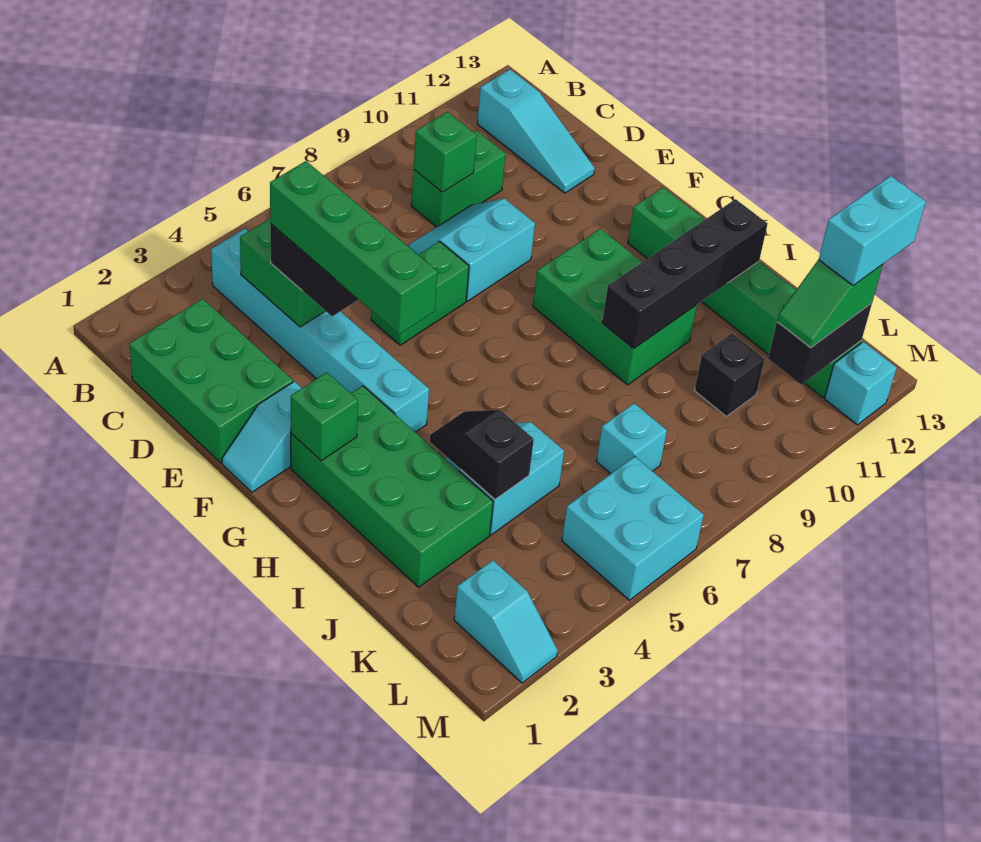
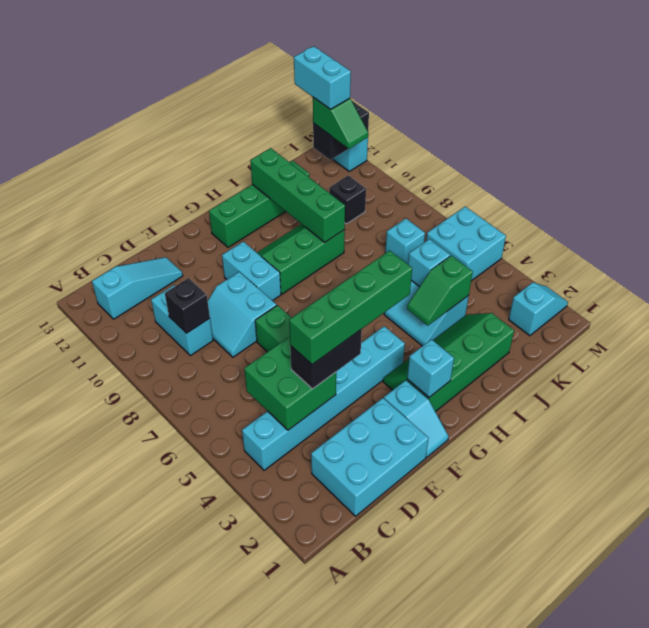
green brick C1:E2 level 1 -> cyan brick C1:E2 level 1
green brick C9:C10 level 1 -> cyan brick C9:C10 level 1
green brick C9 level 2 -> black brick C9 level 2
none -> cyan brick F9:F10 level 1
green brick G2:J3 level 1 -> green slope G2:J3 level 1 top 2
green brick G2 level 2 -> cyan brick G2 level 2
green brick G9:I10 level 1 -> green slope G9:I10 level 1 top 9
green brick G12:L12 level 1 -> green brick G12:J12 level 1
black slope I4:J4 level 2 top J -> green slope I4:J4 level 2 top J
black brick I9:I12 level 2 -> green brick I9:I12 level 2
none -> cyan brick J5 level 2
black brick L11:L12 level 2 -> black brick L12:M12 level 2

